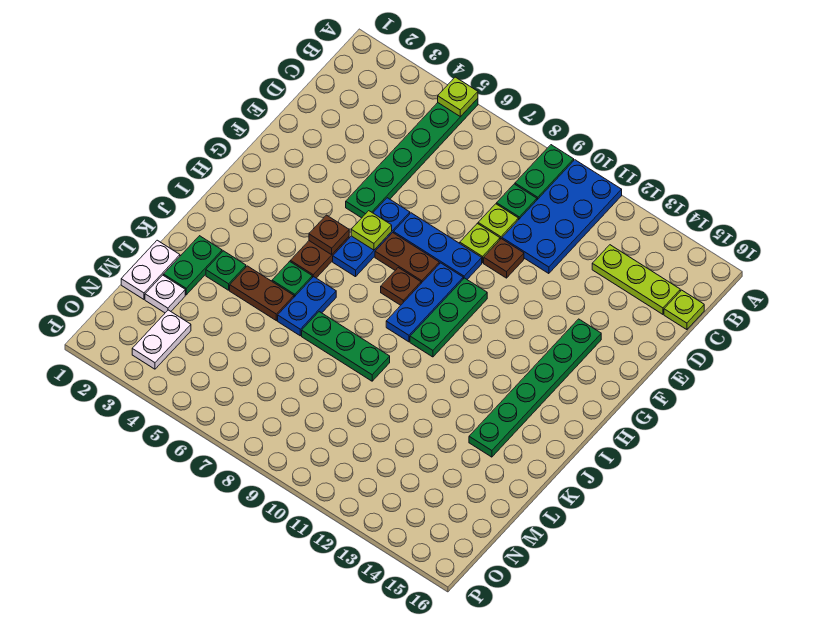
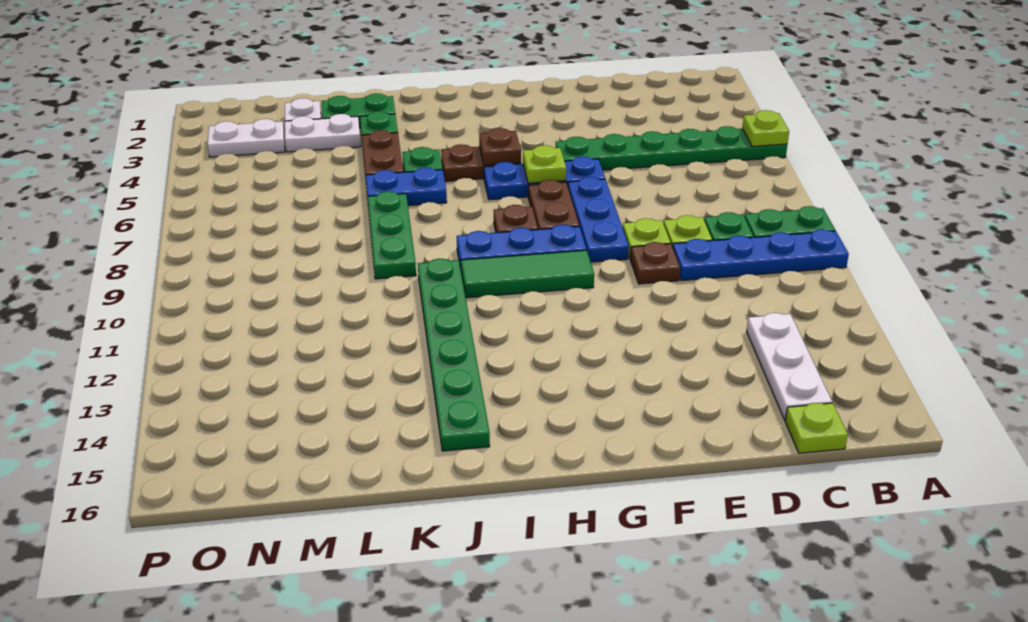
blue plate A10:D11 level 1 -> blue plate A10:D10 level 1
lime plate C13:C15 level 1 -> white plate C13:C15 level 1
green plate F14:K14 level 1 -> green plate J10:J15 level 1
green plate G10:I10 level 1 -> green tile G10:I10 level 1
white plate L1:M1 level 1 -> white plate L3:M3 level 1

